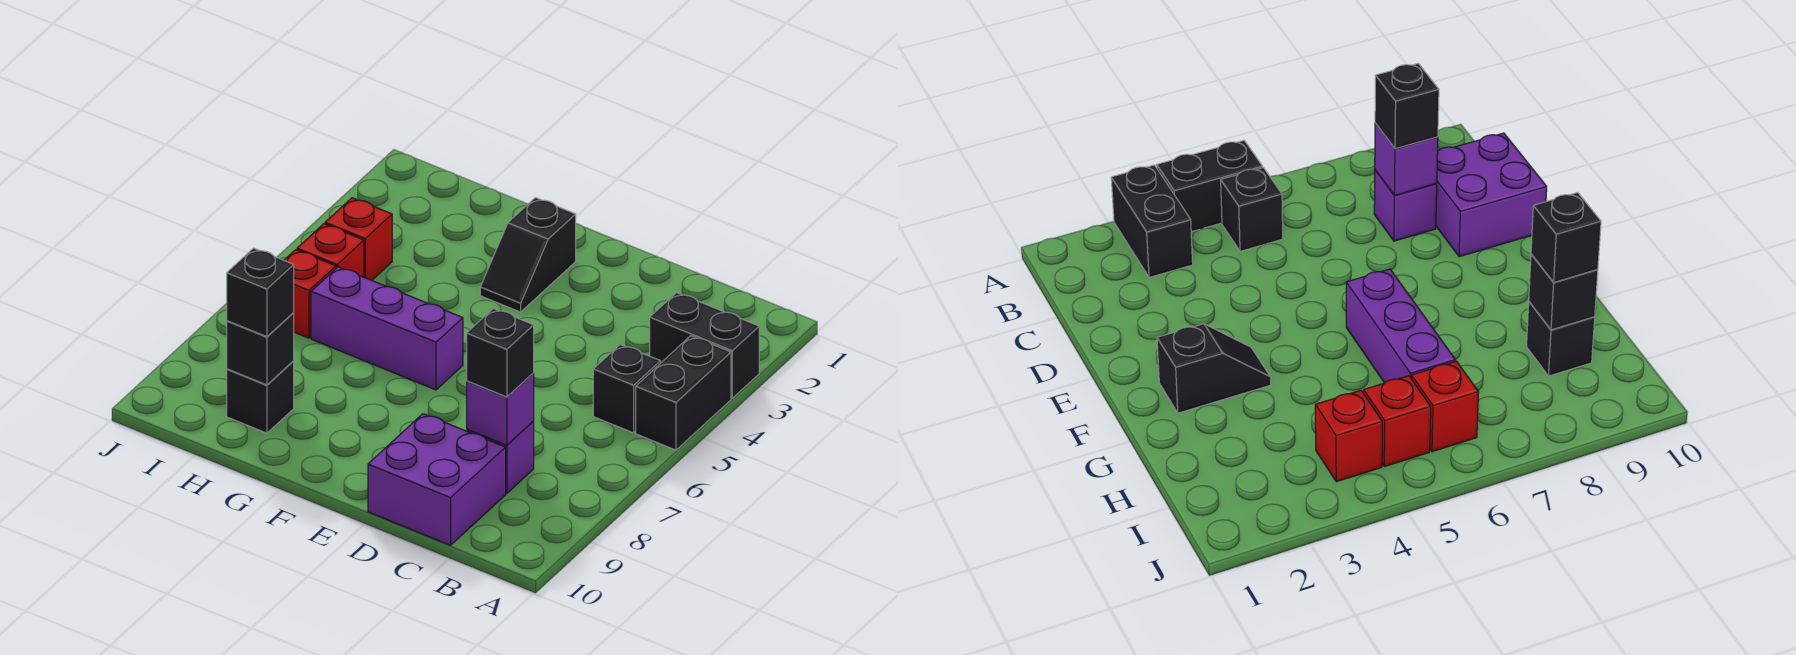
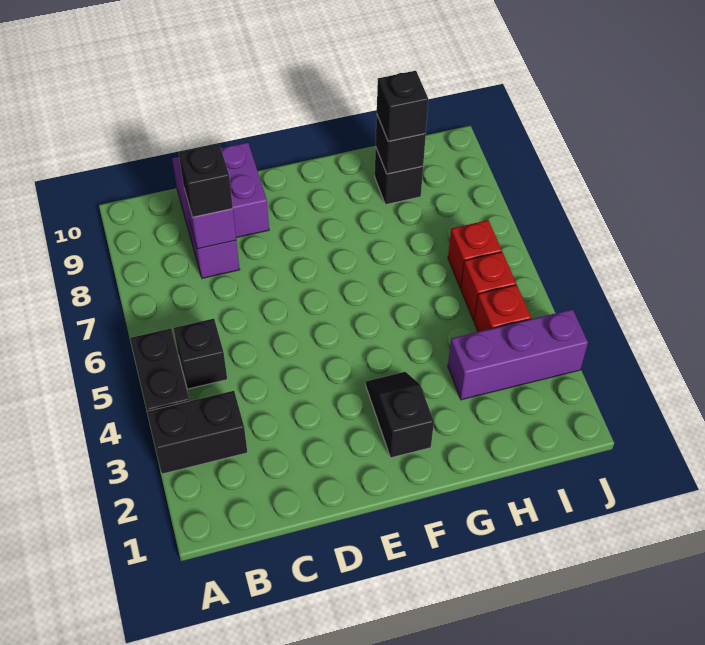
purple brick F6:H6 level 1 -> purple brick H3:J3 level 1

